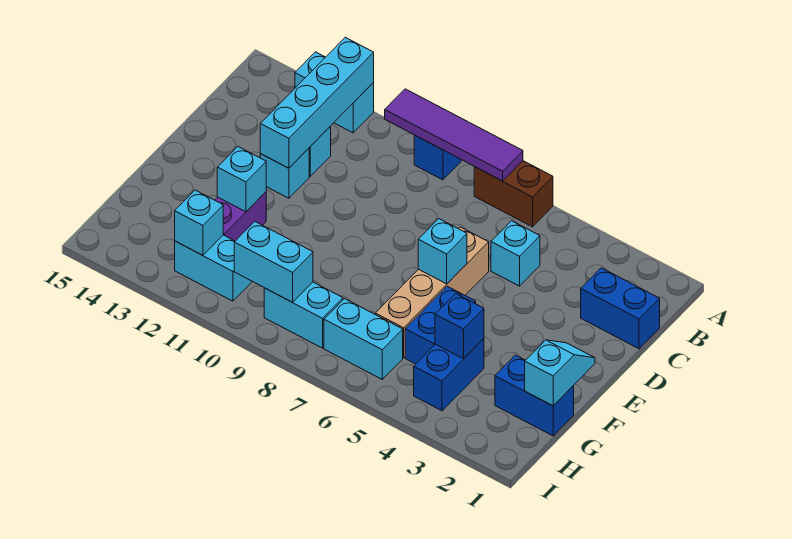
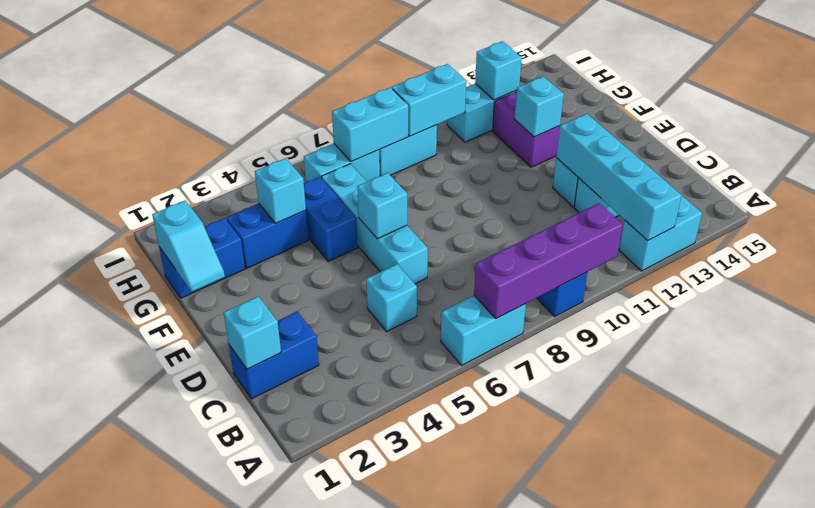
brown brick A6:A7 level 1 -> cyan brick A6:A7 level 1
purple tile A7:A10 level 2 -> purple brick A7:A10 level 2
none -> cyan brick C1 level 2
tan brick D6:G6 level 1 -> cyan brick D6:G6 level 1
blue brick G4:H4 level 1 -> blue brick G3:G4 level 1
blue brick G4 level 2 -> cyan brick G4 level 2
none -> cyan brick H7:H8 level 2

